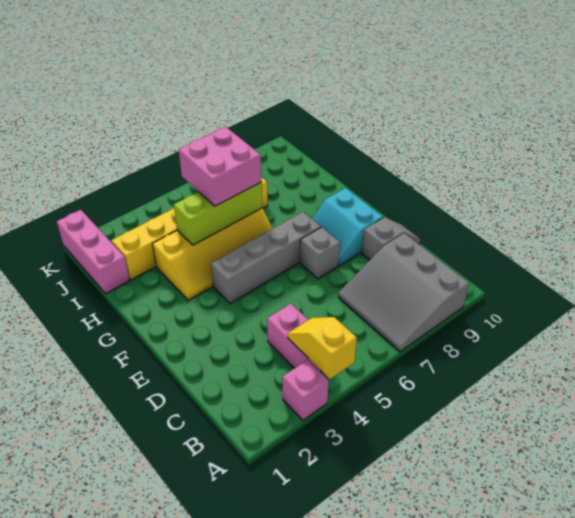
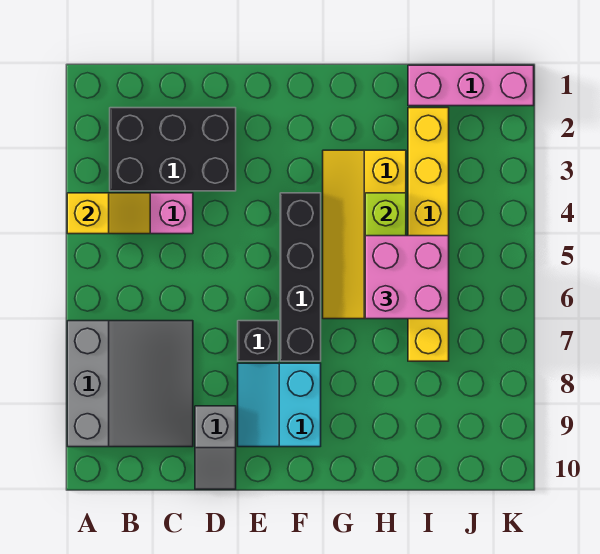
pink brick A3 level 1 -> none
grey slope A7:C9 level 1 top 9 -> grey slope A7:C9 level 1 top A
none -> black brick B2:D3 level 1
grey brick E7 level 1 -> black brick E7 level 1
cyan slope E8:F9 level 1 top 9 -> cyan slope E8:F9 level 1 top F
grey brick F4:F7 level 1 -> black brick F4:F7 level 1

